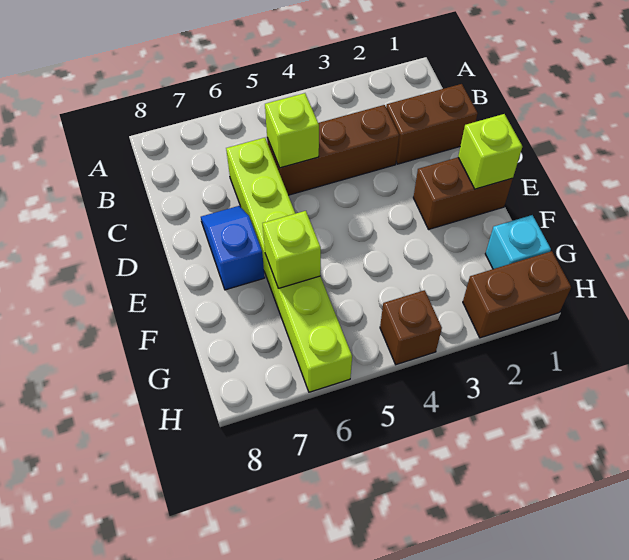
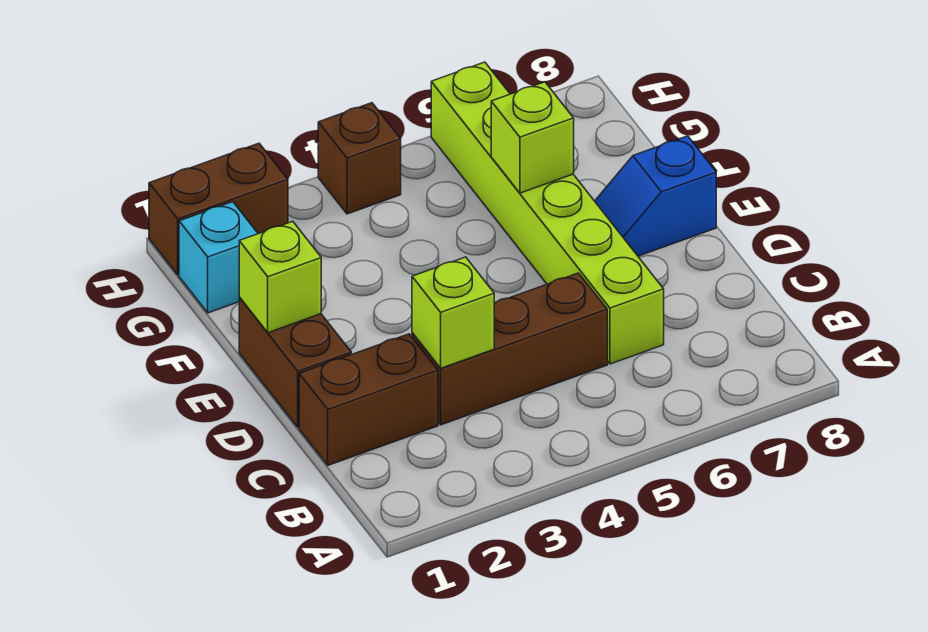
lime brick C5 level 2 -> lime brick C3 level 2
blue slope D7:E7 level 1 top E -> blue slope E7:E8 level 1 top 8
brown brick E1:E2 level 1 -> brown brick D1:E1 level 1

